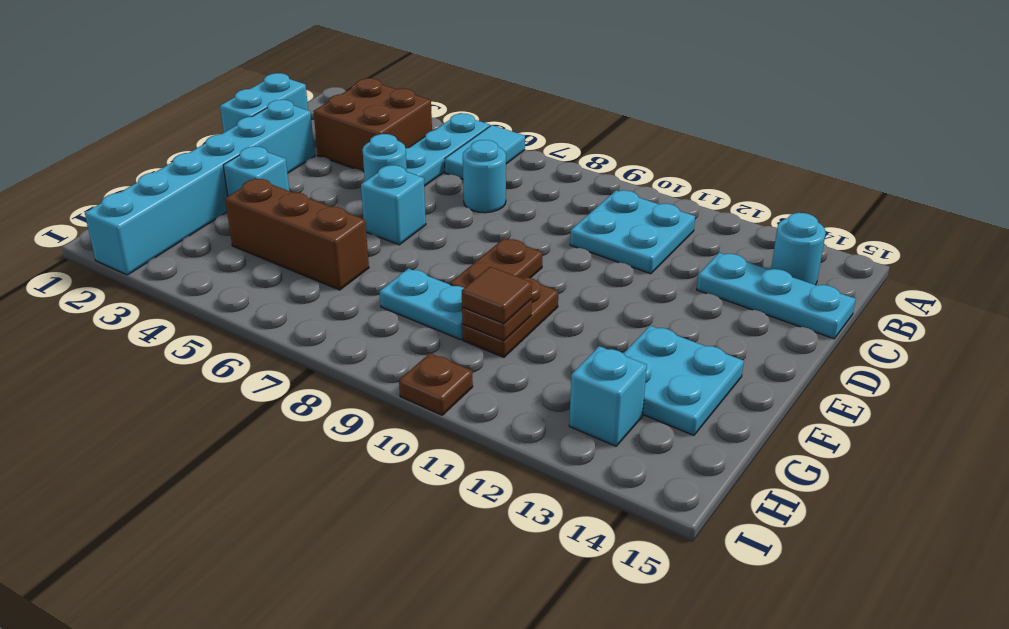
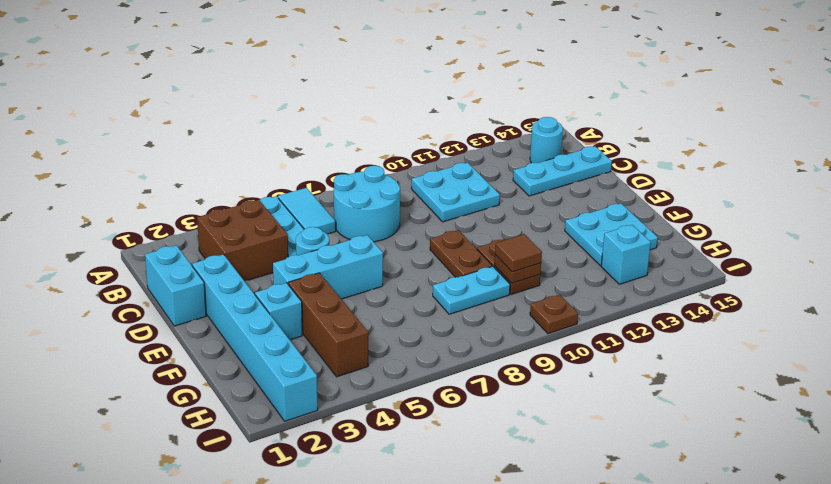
cyan round brick C7 level 1 -> cyan round brick B7:C8 level 1
cyan brick E6 level 1 -> cyan brick E4:E6 level 1
brown brick G4:G6 level 1 -> brown brick F4:H4 level 1

